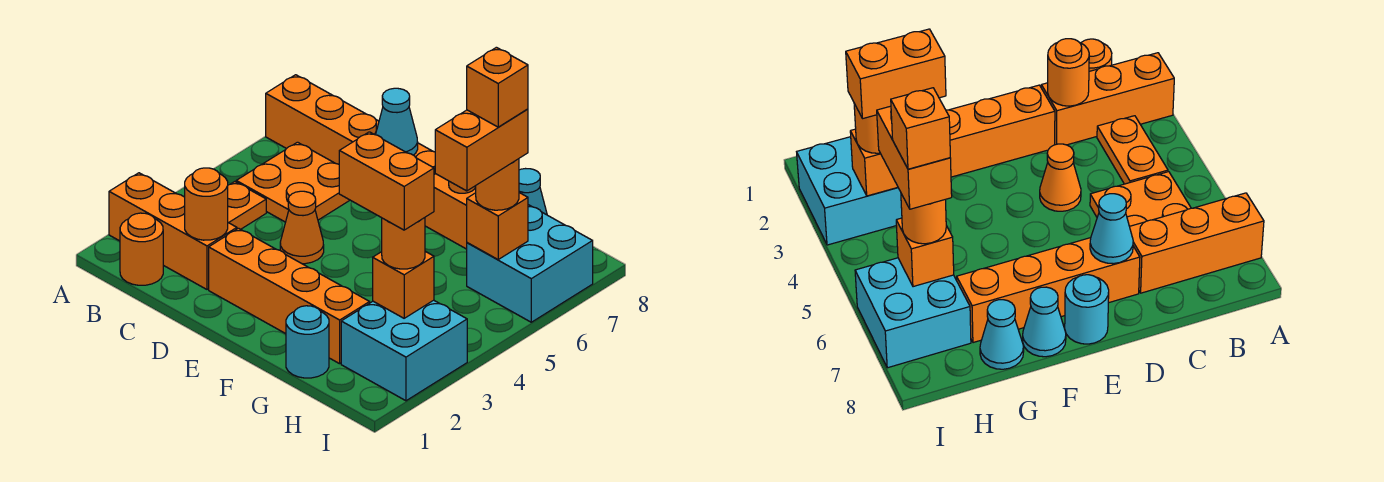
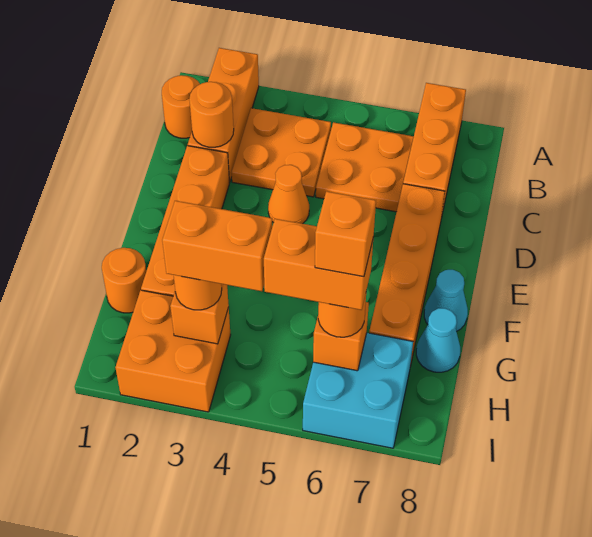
orange plate B3:B4 level 1 -> orange plate B3:C4 level 1
cyan cone D7 level 2 -> none
cyan round brick E8 level 1 -> none
cyan round brick G1 level 1 -> orange round brick G1 level 1
orange brick G3:H3 level 4 -> orange brick H3:H4 level 4
cyan brick H2:I3 level 1 -> orange brick H2:I3 level 1

